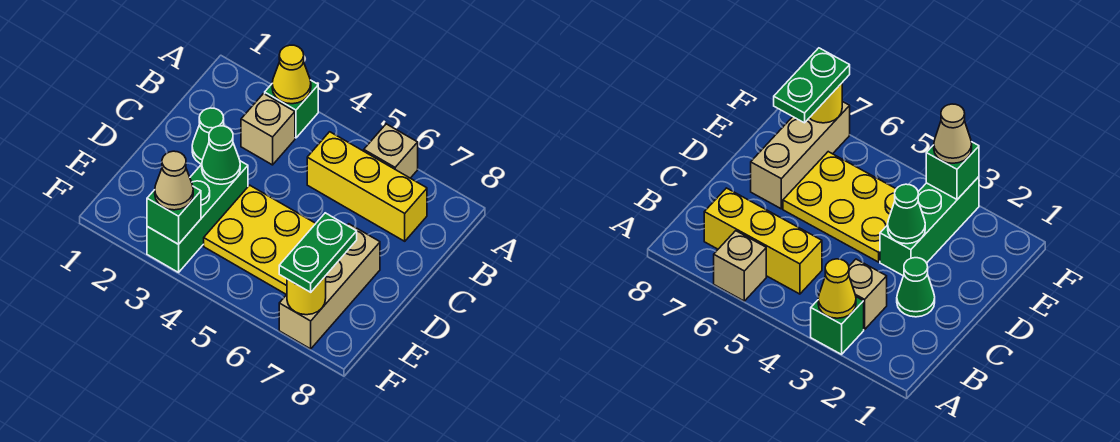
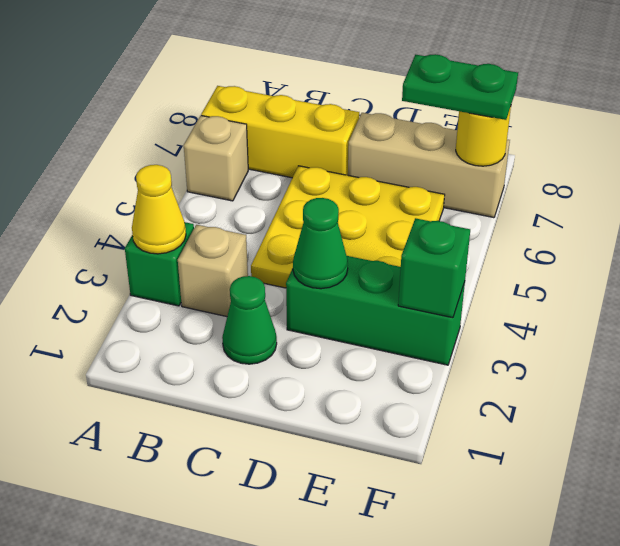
yellow brick B5:B7 level 1 -> yellow brick A7:C7 level 1
yellow plate D4:E6 level 1 -> yellow plate C4:E6 level 1
tan cone F3 level 3 -> none

